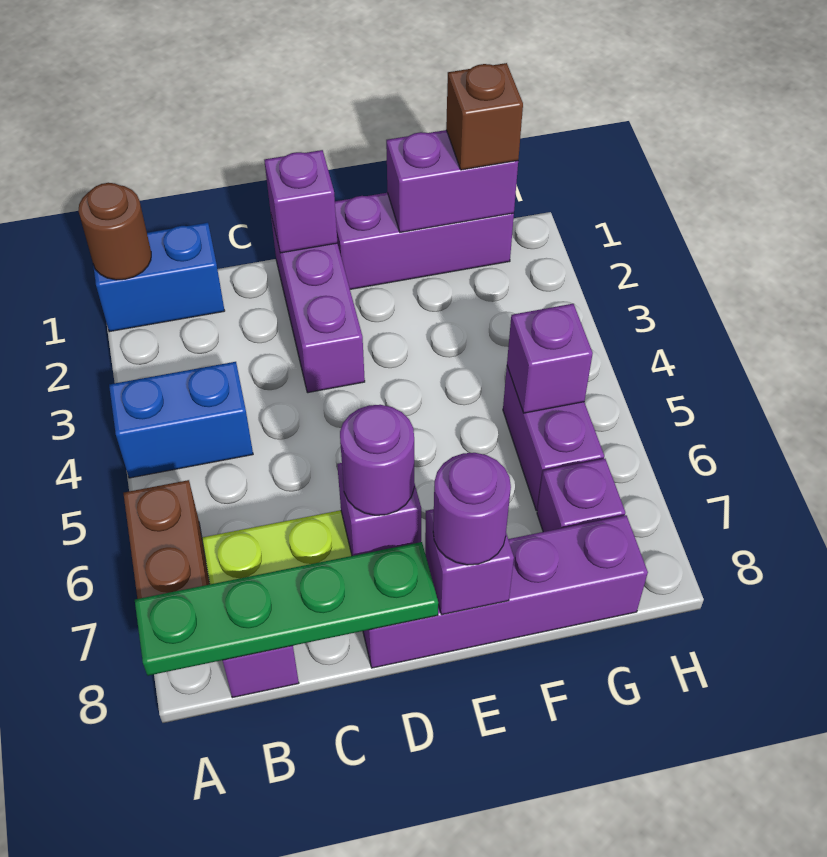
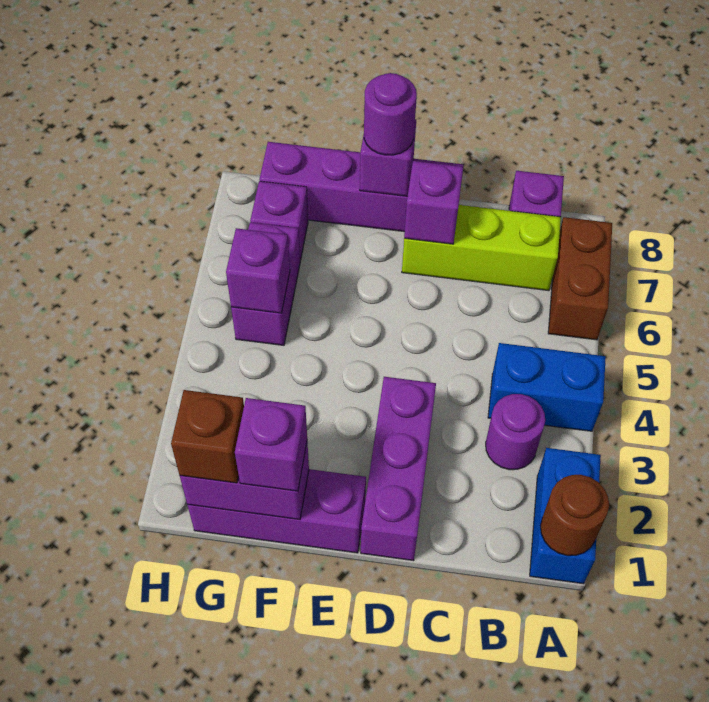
blue brick A1:B1 level 1 -> blue brick A1:A2 level 1
green plate A8:D8 level 2 -> none
purple brick D1 level 2 -> purple brick F1 level 3
purple round brick D7 level 3 -> purple round brick B3 level 1

